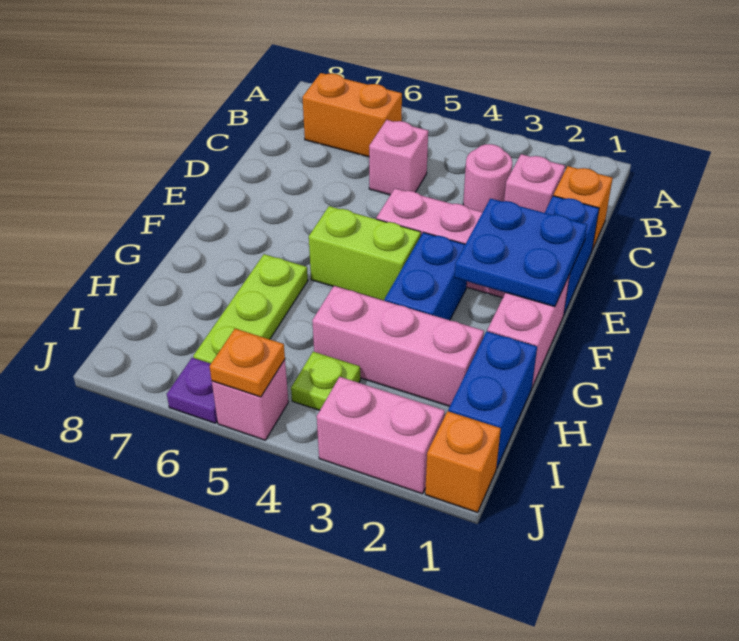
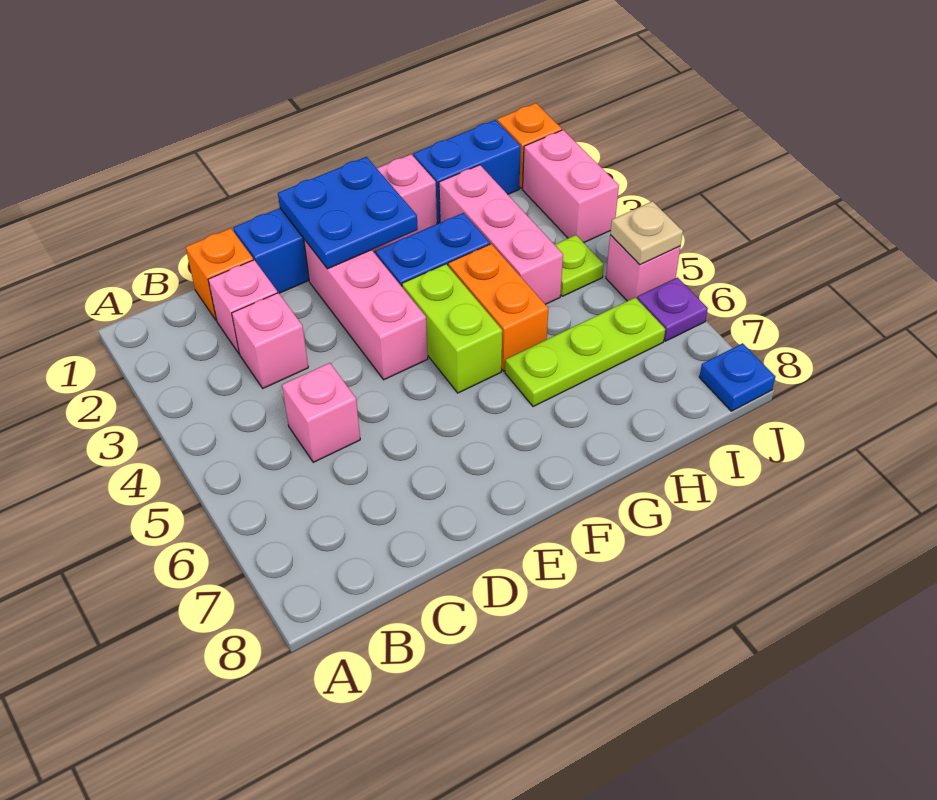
orange brick B6:B7 level 1 -> orange brick G4:G5 level 1
pink round brick C3 level 1 -> pink brick C3 level 1
orange plate J5 level 2 -> tan plate J5 level 2
none -> blue plate J8 level 1

